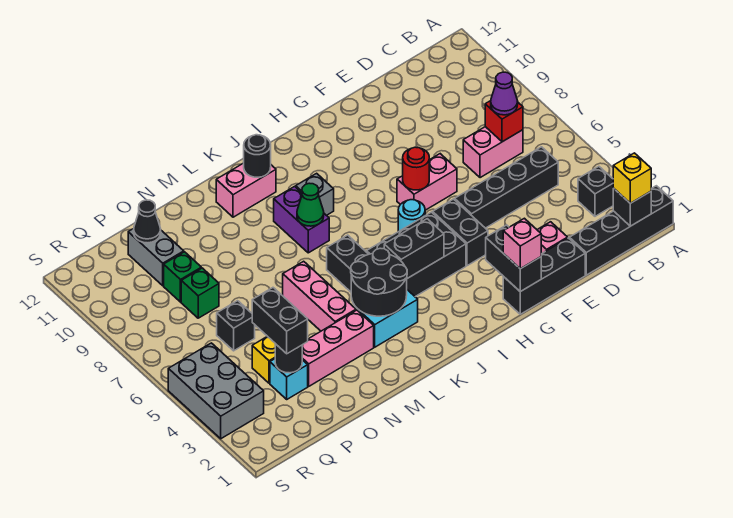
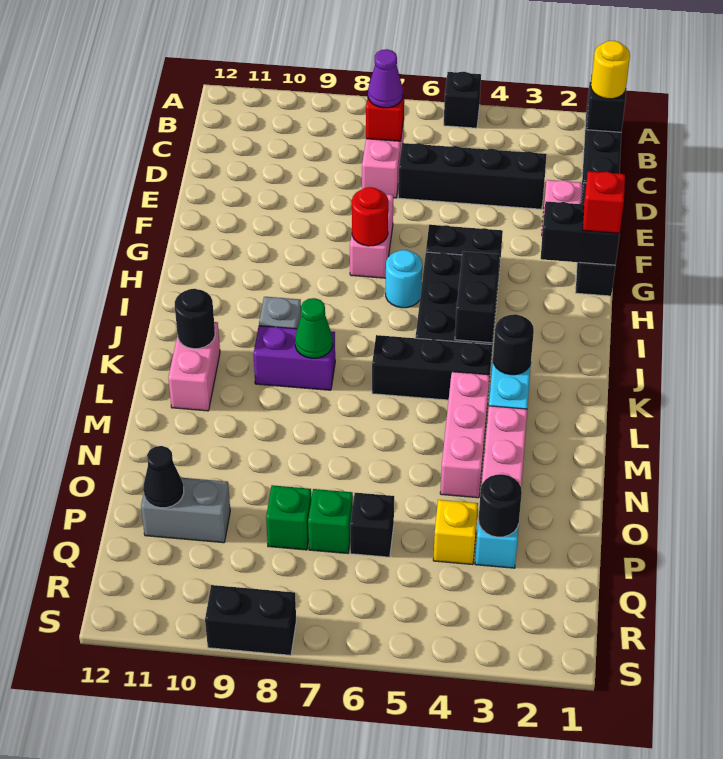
yellow brick B1 level 3 -> yellow round brick B1 level 3
black brick B3 level 1 -> black brick A5 level 1
black brick C5:F5 level 1 -> black brick D3:D6 level 1
pink brick G1 level 3 -> red brick G1 level 3
black round brick K3:L4 level 2 -> black round brick K3 level 2
pink brick M4:M6 level 1 -> pink brick L4:N4 level 1
black brick P3:P4 level 3 -> black brick S8:S9 level 1
green brick P9 level 1 -> green brick P7 level 1
grey brick R3:S5 level 1 -> none

